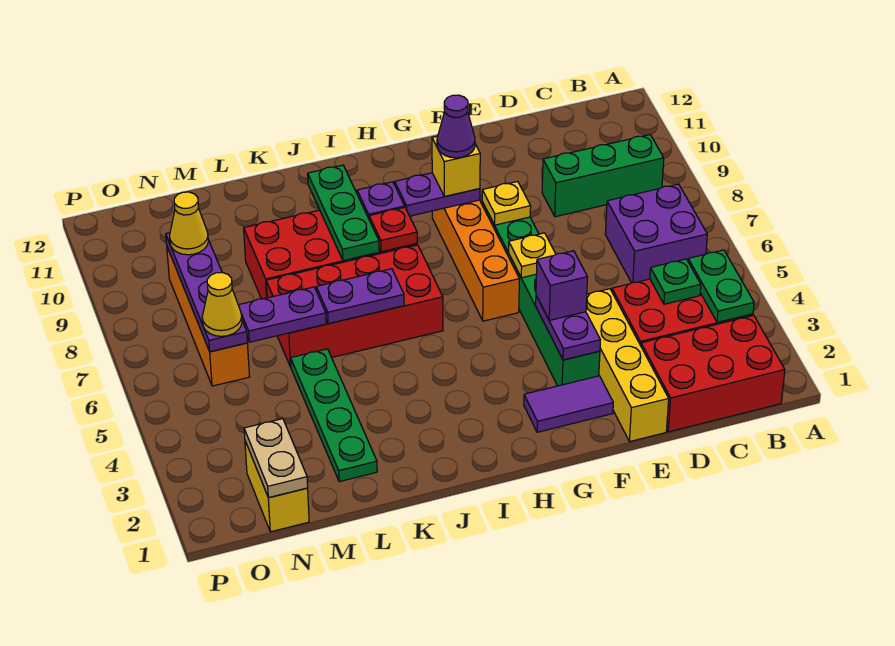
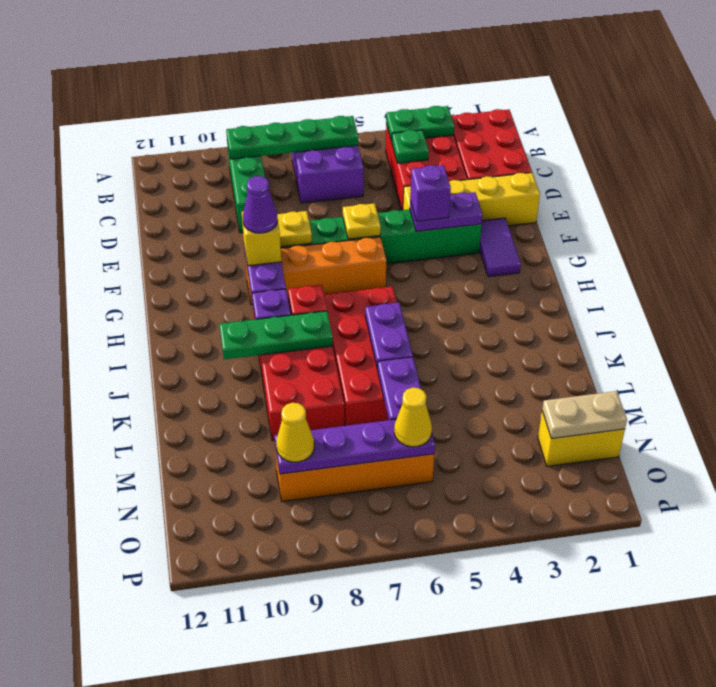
green plate L2:L5 level 1 -> green plate B6:B9 level 2

